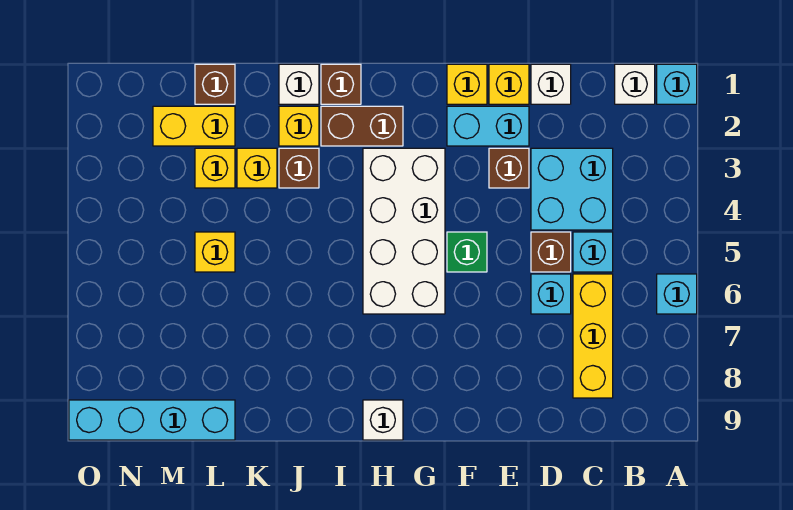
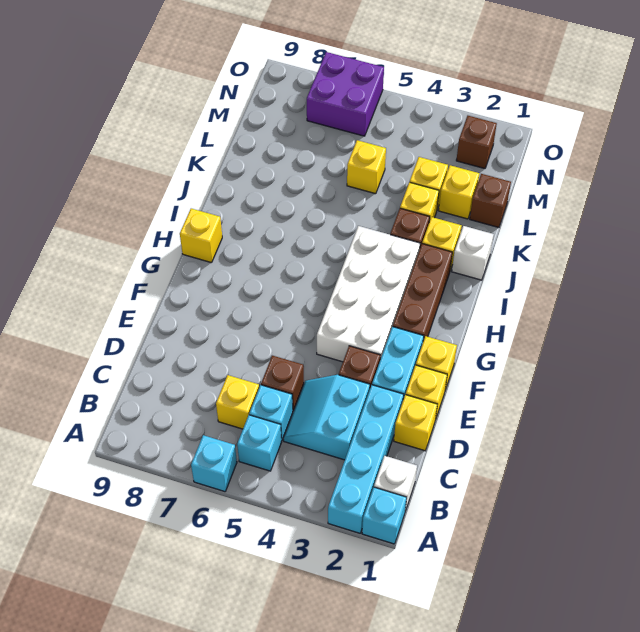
cyan brick C3:D4 level 1 -> cyan slope C3:D4 level 1 top 3
yellow brick C6:C8 level 1 -> yellow brick C6 level 1
white brick D1 level 1 -> yellow brick D1 level 1
cyan brick D6 level 1 -> cyan brick B5 level 1
green brick F5 level 1 -> none
white brick G3:H6 level 1 -> white brick F3:I4 level 1
brown brick H2:I2 level 1 -> brown brick G2:I2 level 1
white brick H9 level 1 -> yellow brick H9 level 1
brown brick I1 level 1 -> brown brick N2 level 1
yellow brick L2:M2 level 1 -> yellow brick L2 level 1
cyan brick L9:O9 level 1 -> cyan brick A2:D2 level 1
none -> purple brick N6:O7 level 1

